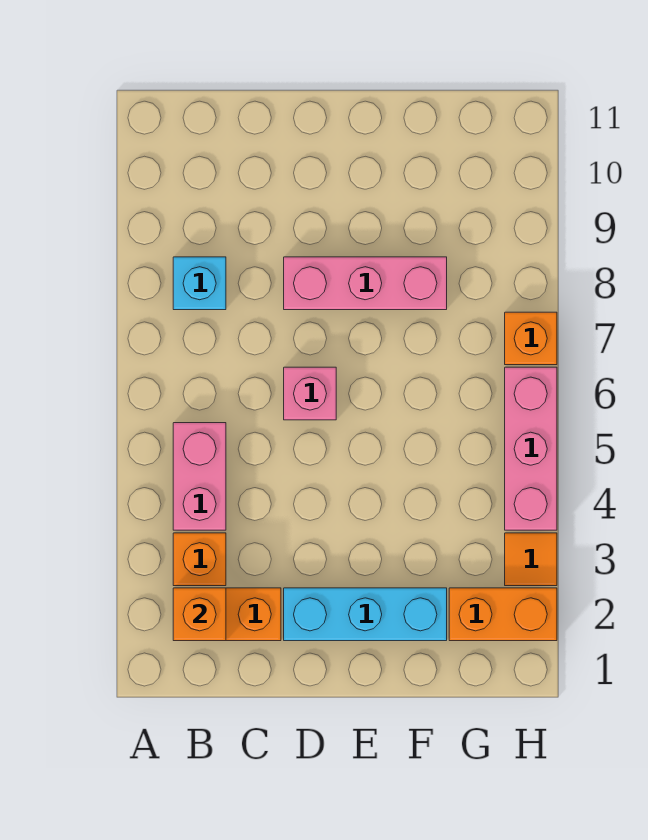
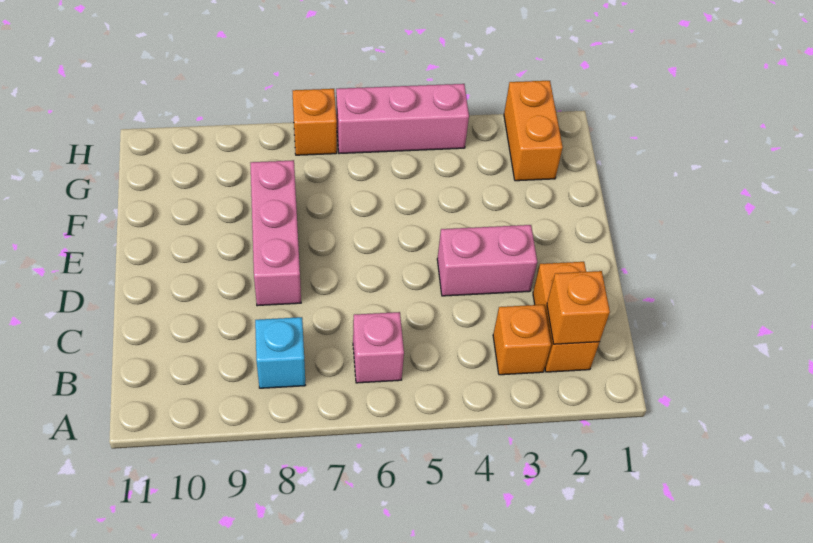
pink brick B4:B5 level 1 -> pink brick D3:D4 level 1
cyan brick D2:F2 level 1 -> none
pink brick D6 level 1 -> pink brick B6 level 1
orange tile H3 level 1 -> none

